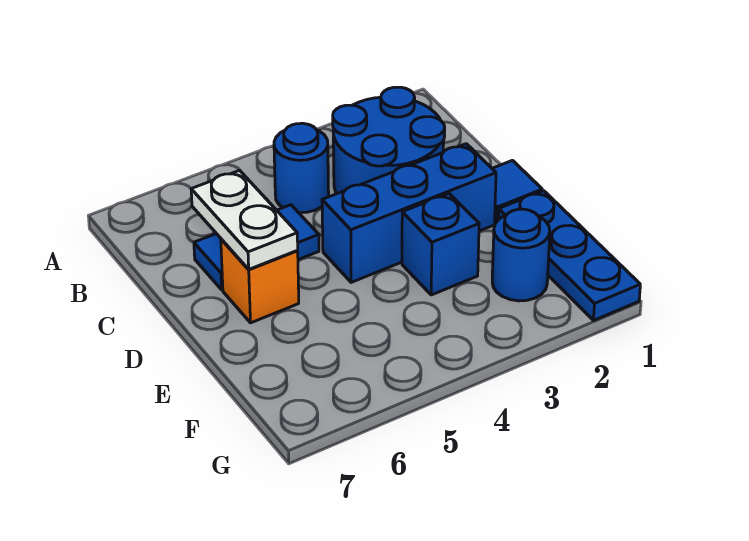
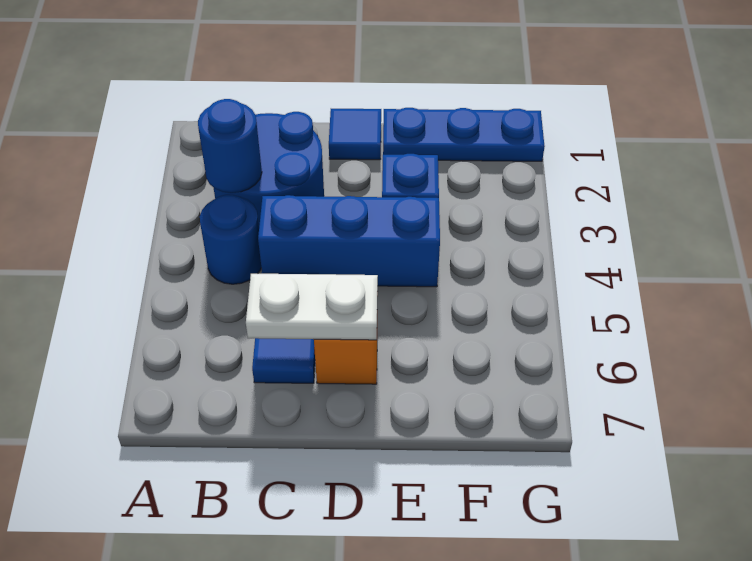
blue brick D2:D4 level 1 -> blue brick C4:E4 level 1
blue round brick F2 level 1 -> blue round brick B3 level 2

